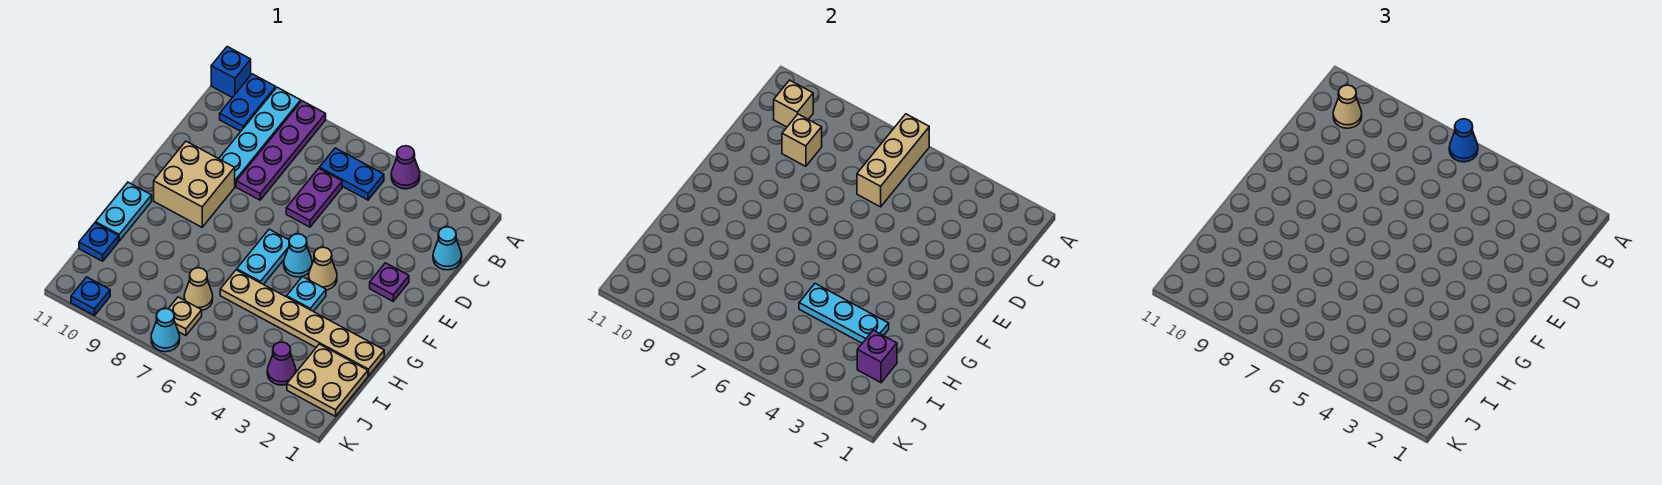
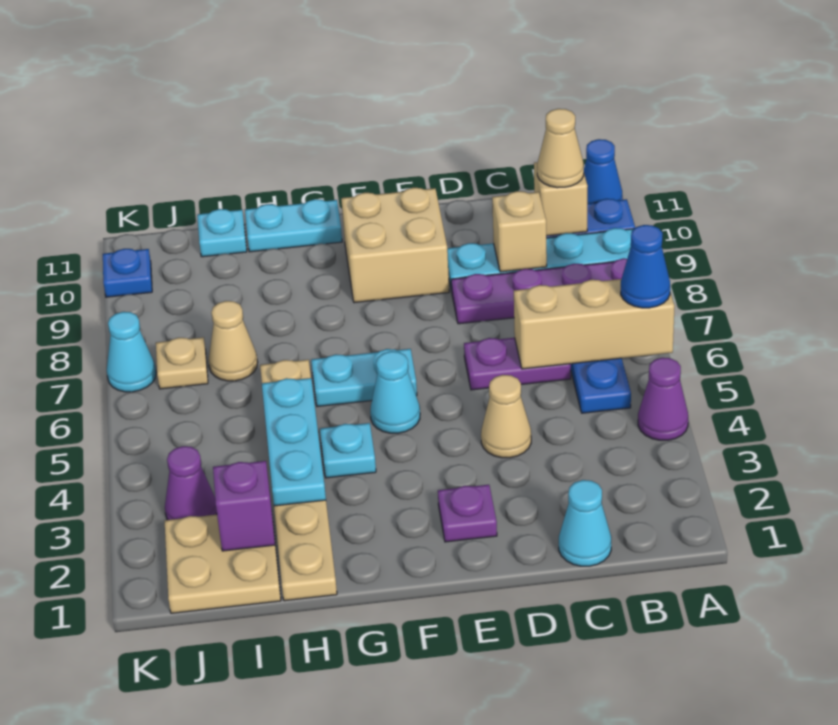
blue brick A11 level 1 -> blue cone A11 level 1
tan cone F4 level 1 -> tan cone D4 level 1
blue plate I11 level 1 -> cyan plate I11 level 1

